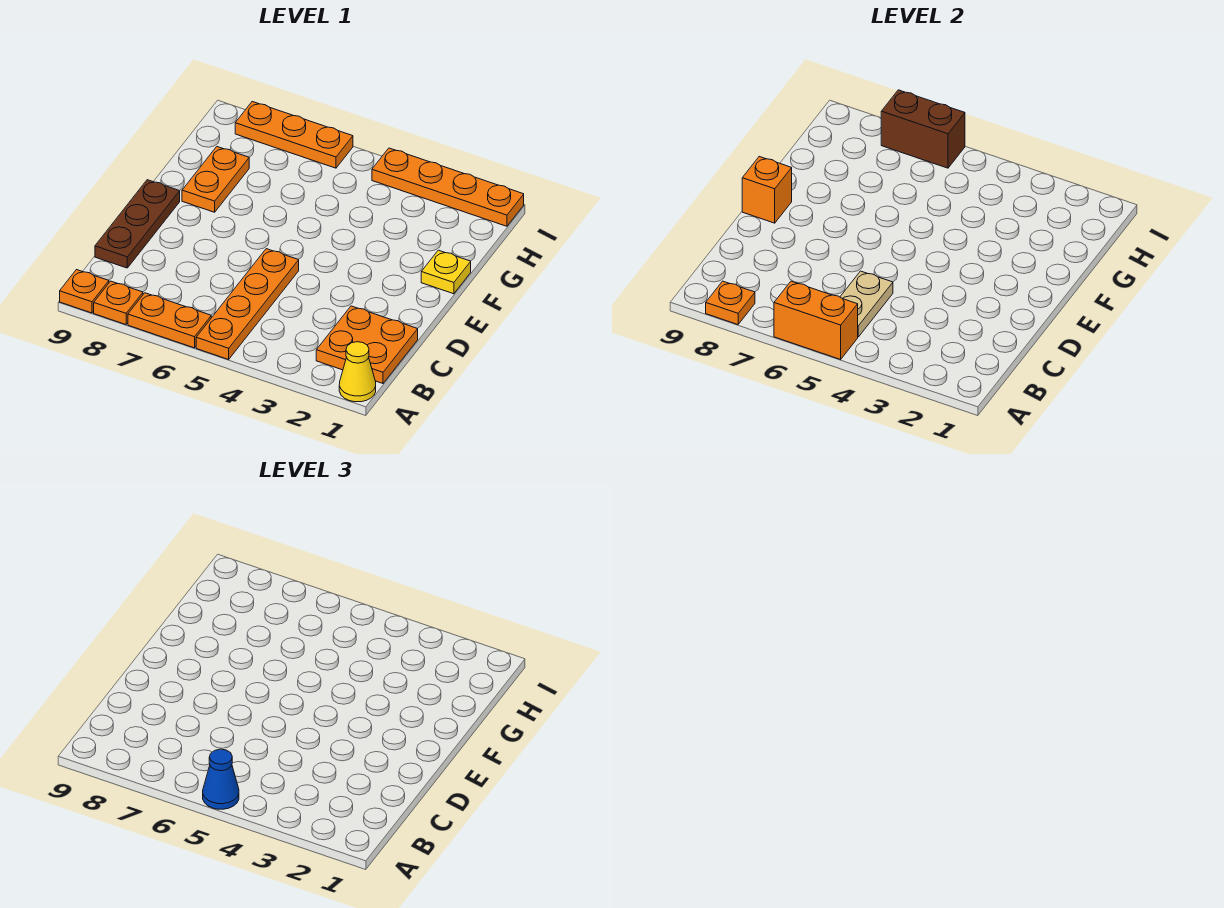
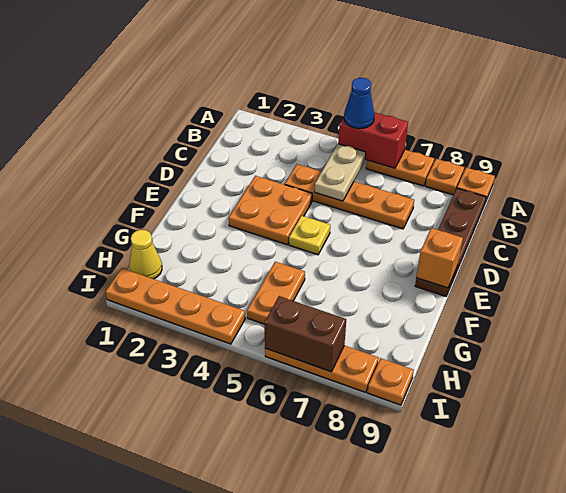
yellow cone A1 level 1 -> yellow cone H1 level 1
orange plate A5:D5 level 1 -> orange plate C4:C7 level 1
orange brick A5:A6 level 2 -> red brick A5:A6 level 2
orange plate A8 level 2 -> orange plate I9 level 1
orange plate B1:C2 level 1 -> orange plate D3:E4 level 1
brown plate C9:E9 level 1 -> brown plate B9:E9 level 1
yellow plate F1 level 1 -> yellow plate E5 level 1
orange plate F8:G8 level 1 -> orange plate G5:H5 level 1

